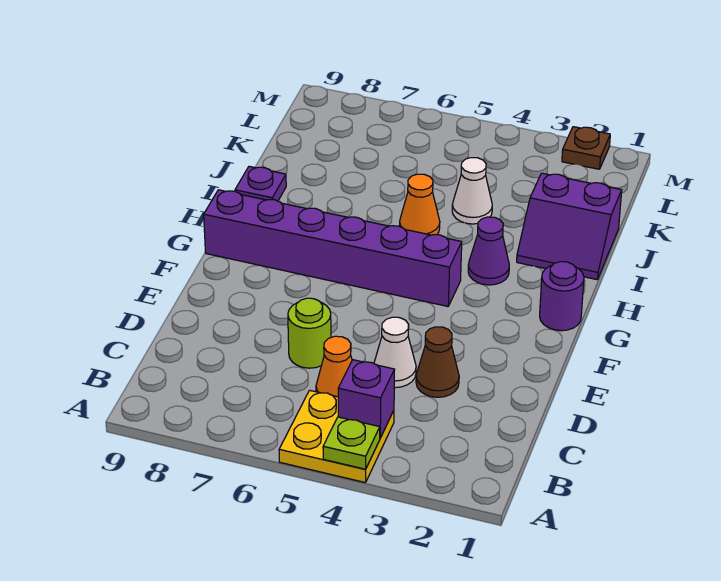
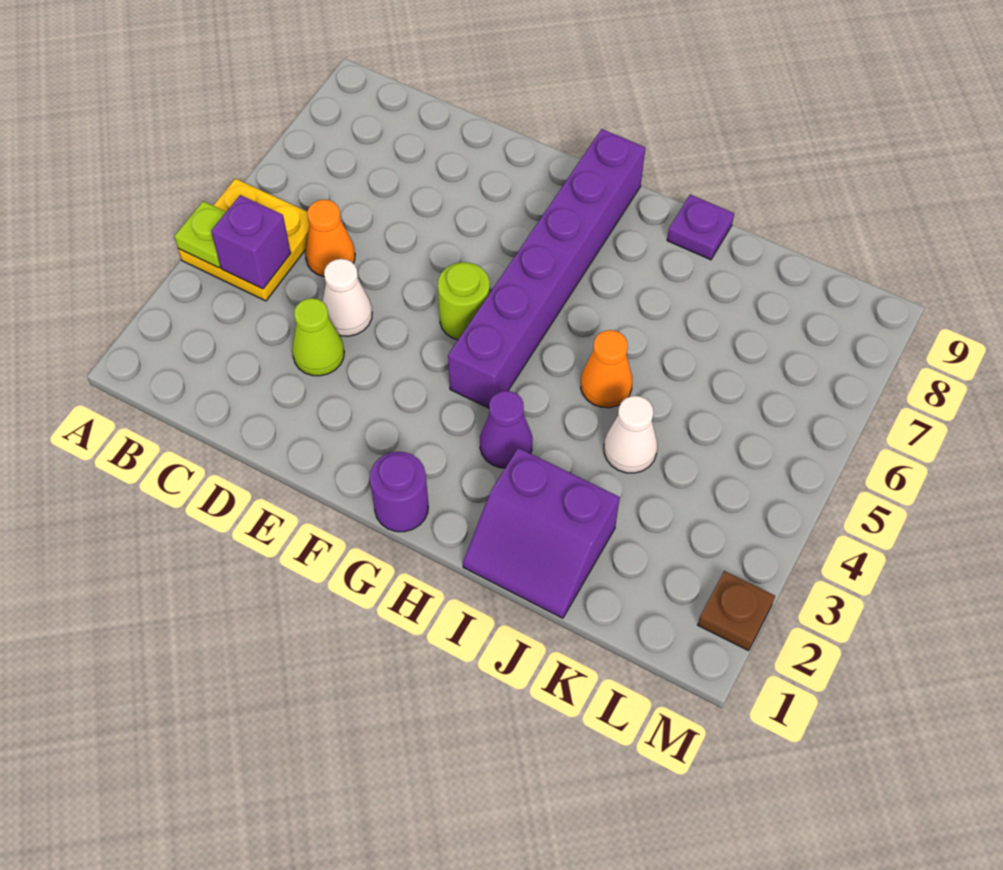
brown cone D3 level 1 -> lime cone D3 level 1
lime round brick D6 level 1 -> lime round brick F5 level 1
purple slope I1:J2 level 1 top J -> purple slope I1:J2 level 1 top 2

